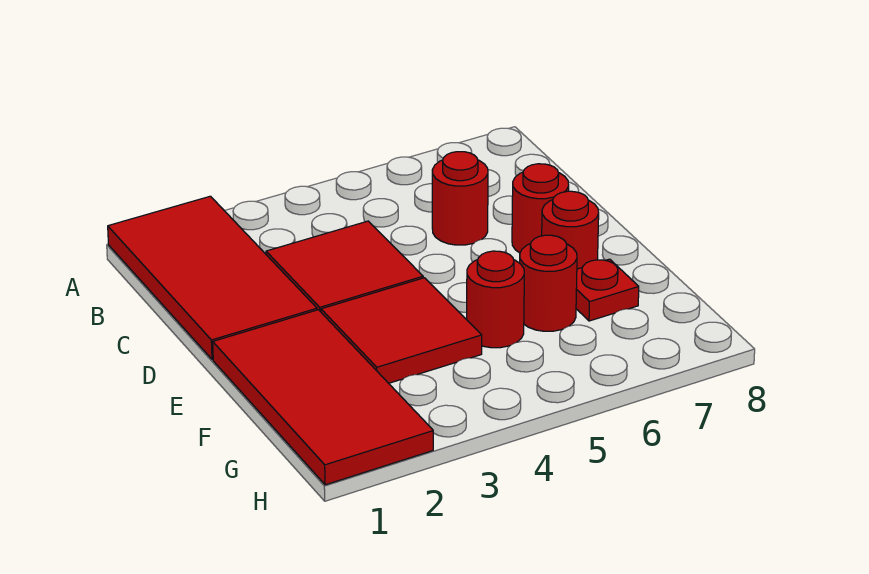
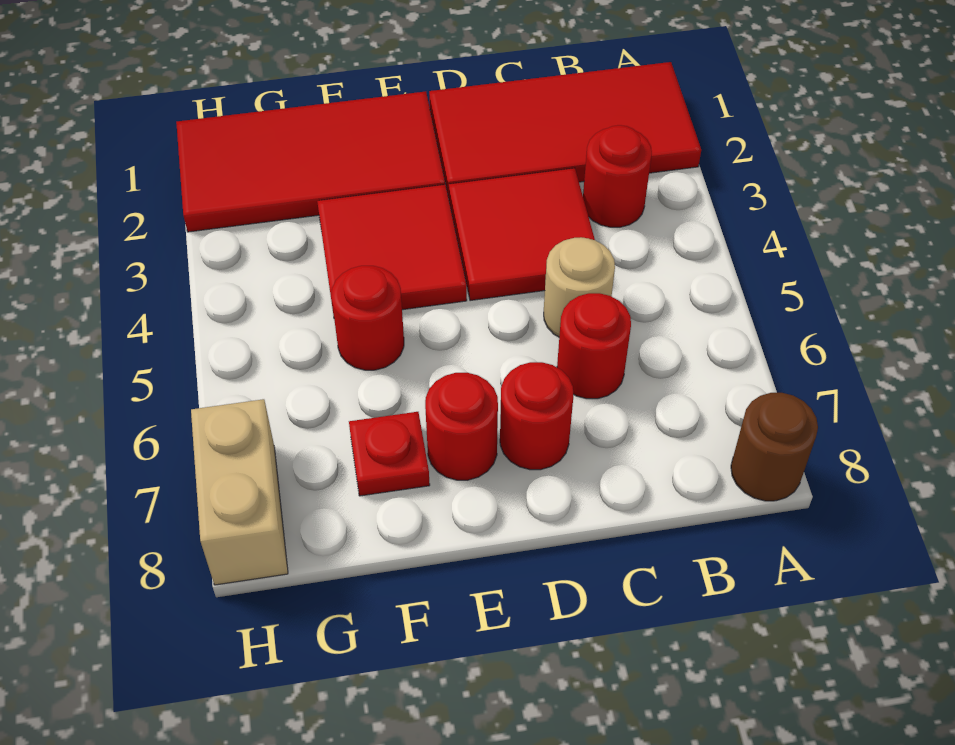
none -> brown round brick A8 level 1
none -> tan round brick C5 level 1
red round brick F6 level 1 -> red round brick B3 level 1
none -> tan brick H7:H8 level 1

